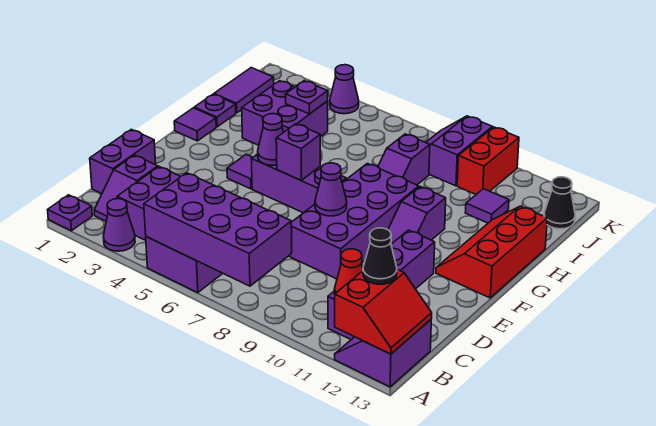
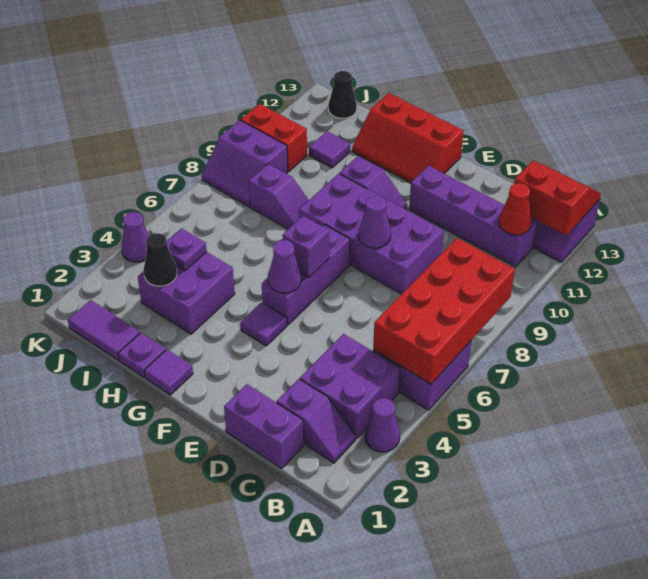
purple plate A1 level 1 -> none
purple brick A5:B8 level 2 -> red brick A5:B8 level 2
black cone B12 level 3 -> black cone I3 level 2

